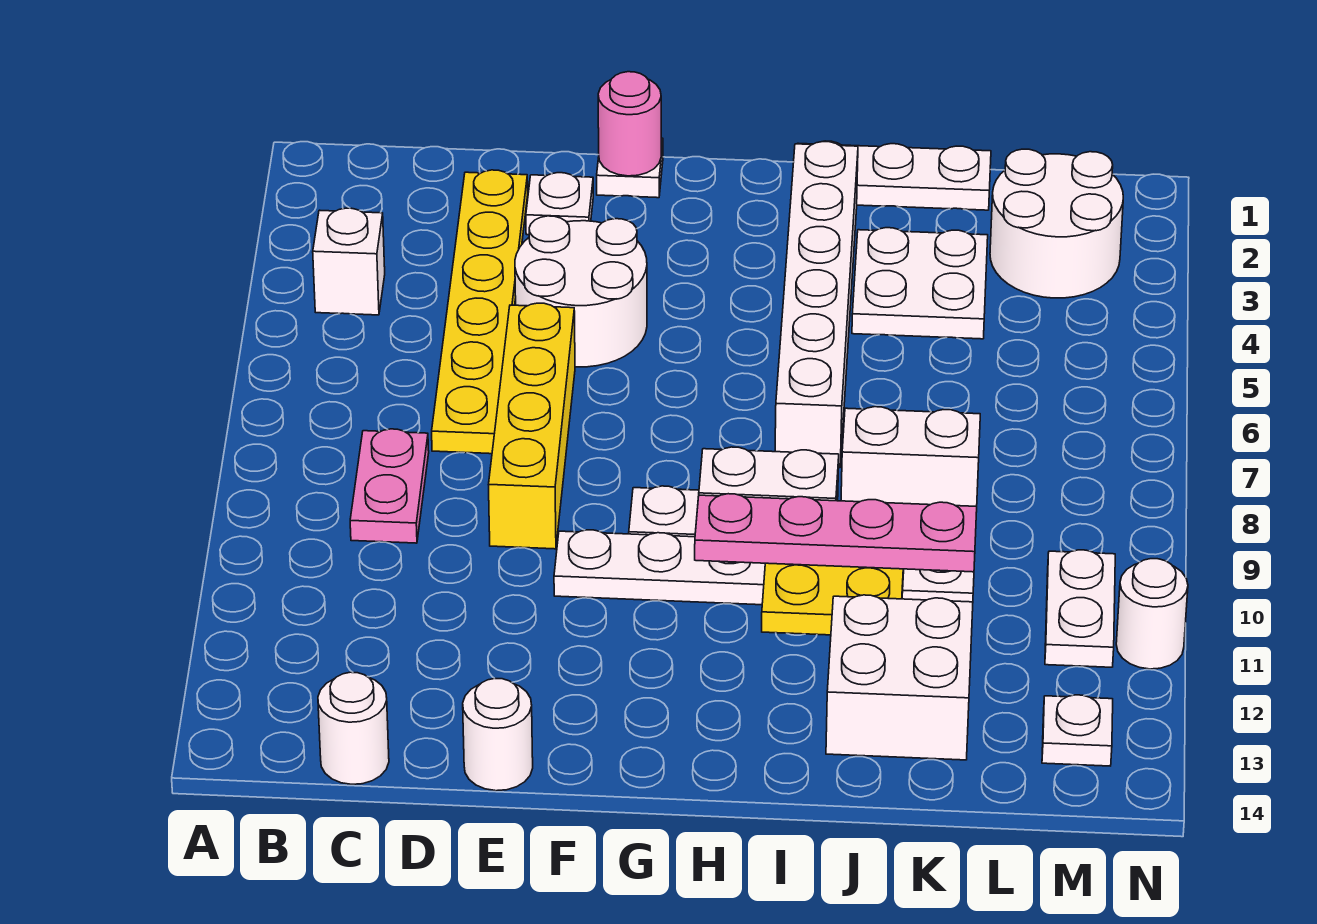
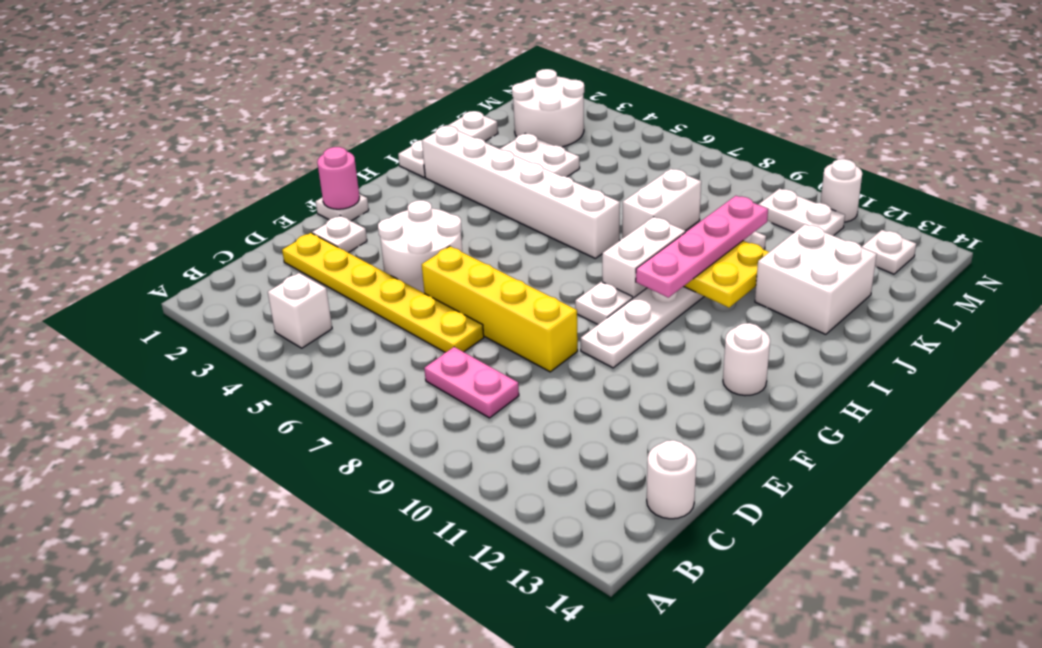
white round brick E14 level 1 -> white round brick G13 level 1

